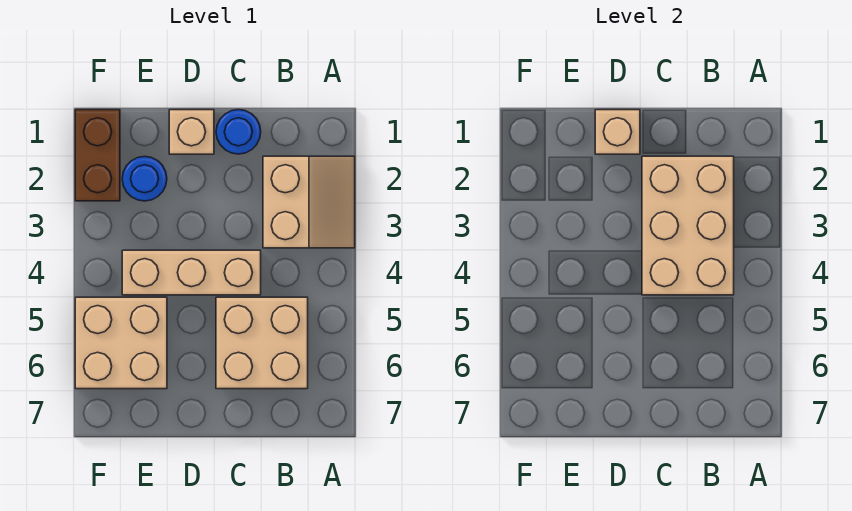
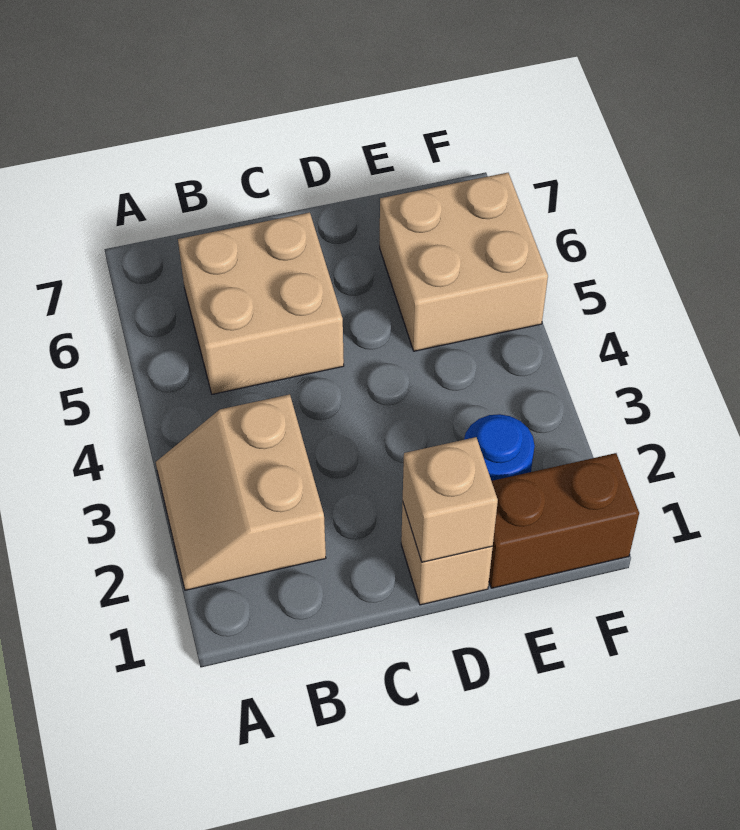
tan brick B2:C4 level 2 -> none
blue round brick C1 level 1 -> none
tan brick C4:E4 level 1 -> none
brown brick F1:F2 level 1 -> brown brick E1:F1 level 1

